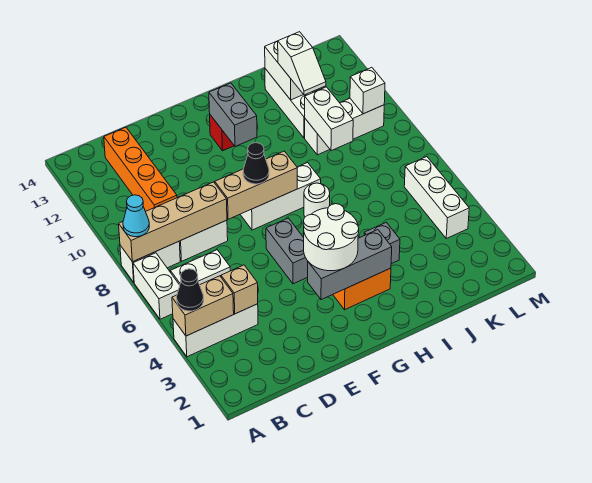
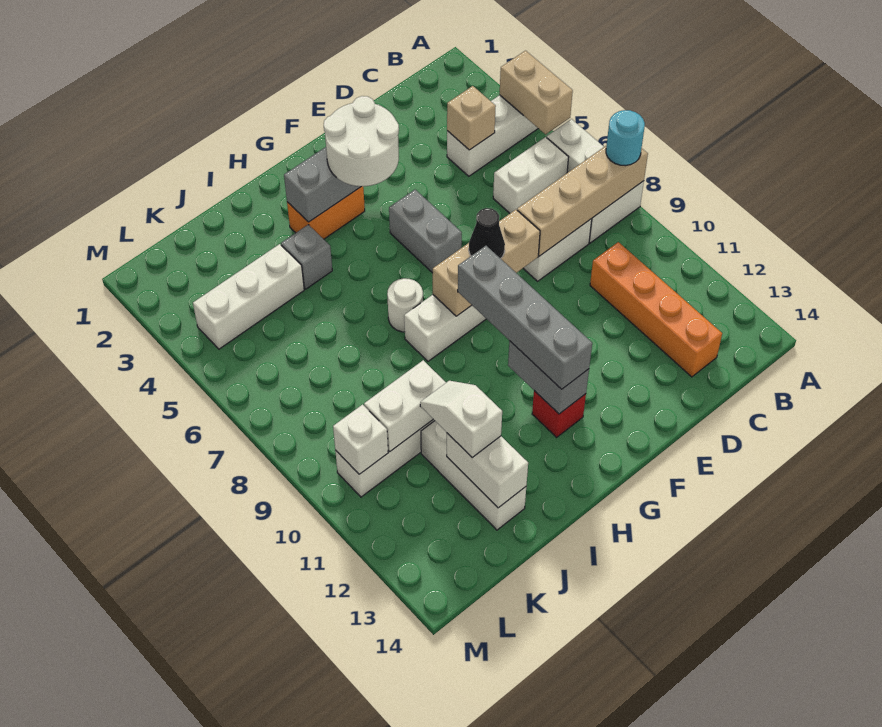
tan brick A4:B4 level 2 -> tan brick A4:A5 level 2
black cone A4 level 3 -> none
cyan cone A8 level 3 -> cyan round brick A8 level 3
none -> grey brick G9:G12 level 3
white brick J9:J10 level 2 -> white brick J10:K10 level 2
white brick L4:L6 level 1 -> white brick J4:L4 level 1

